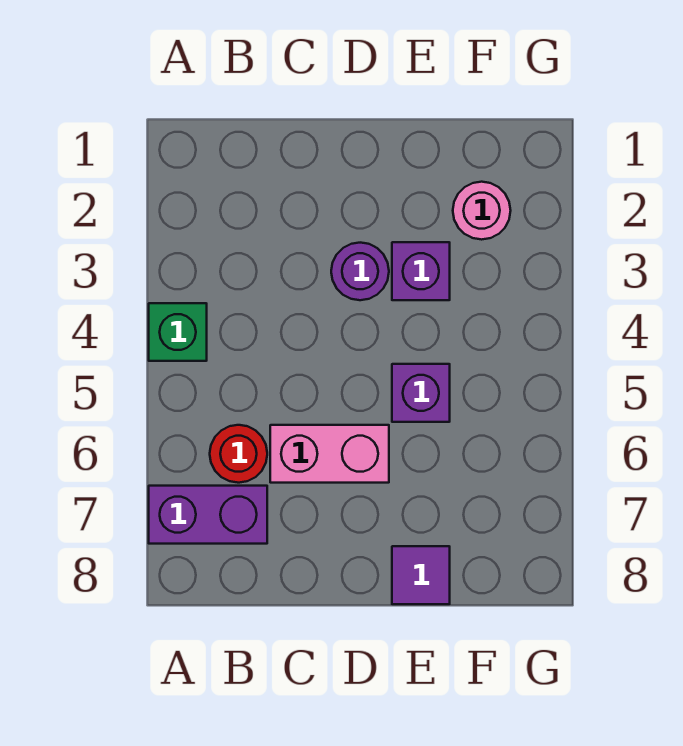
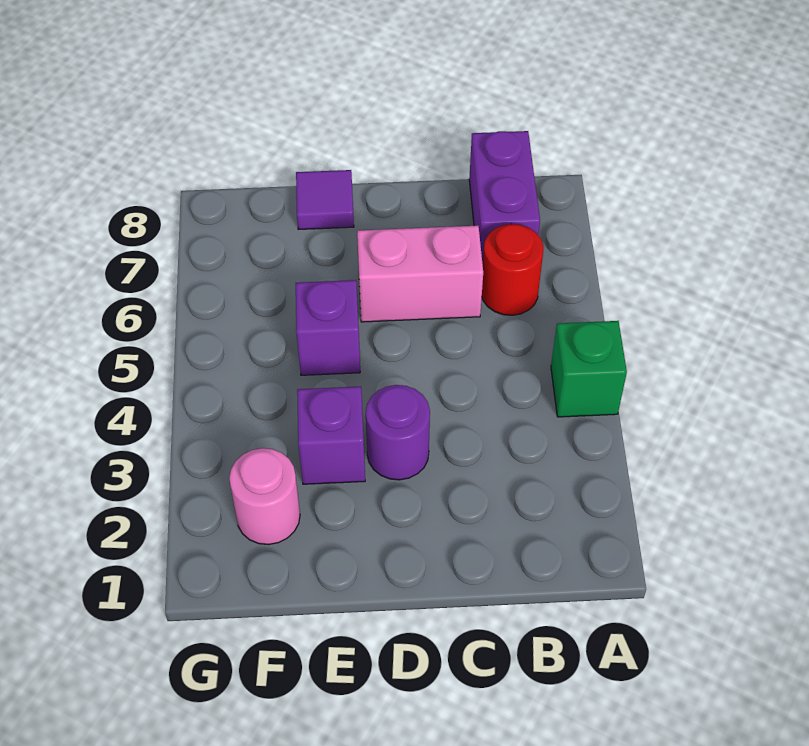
purple brick A7:B7 level 1 -> purple brick B7:B8 level 1

